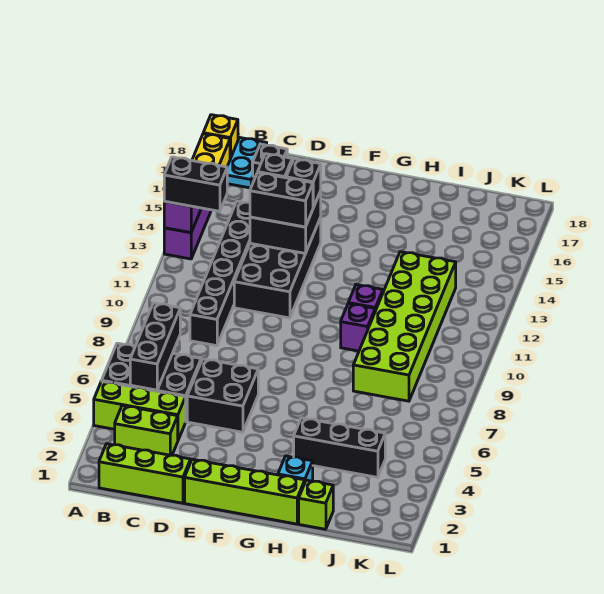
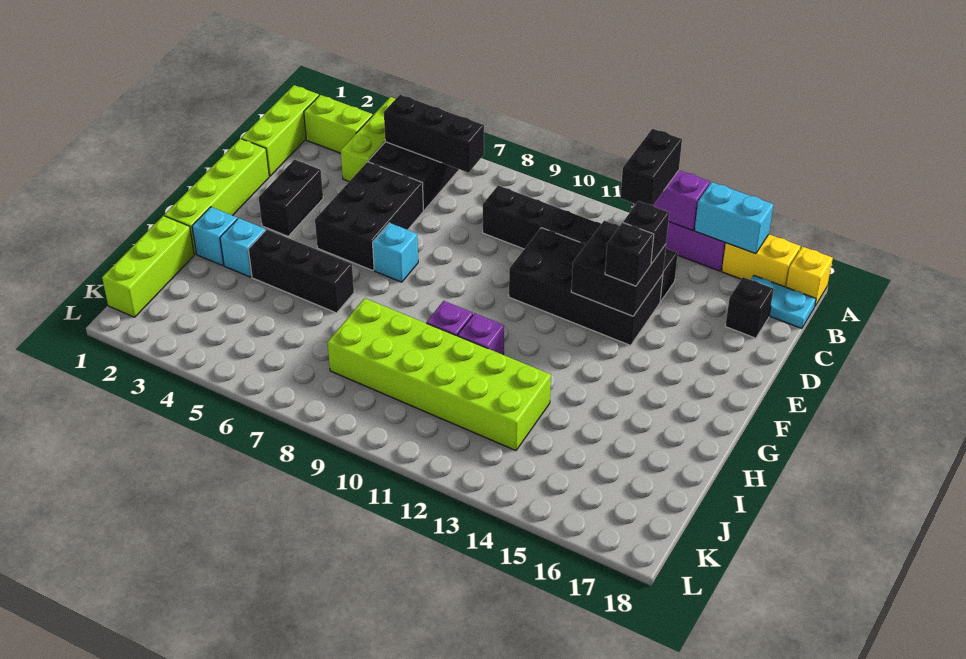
none -> cyan brick A15:A16 level 2
lime brick B3:C3 level 1 -> lime brick B2:B3 level 1
black brick D5:E6 level 1 -> black brick D5:F6 level 1
black brick D13:E13 level 3 -> black brick E3:F3 level 1
none -> cyan brick F7 level 1
none -> cyan brick H3 level 1
black brick H4:J4 level 1 -> black brick H4:H6 level 1
lime brick I1 level 1 -> lime brick I1:K1 level 1

